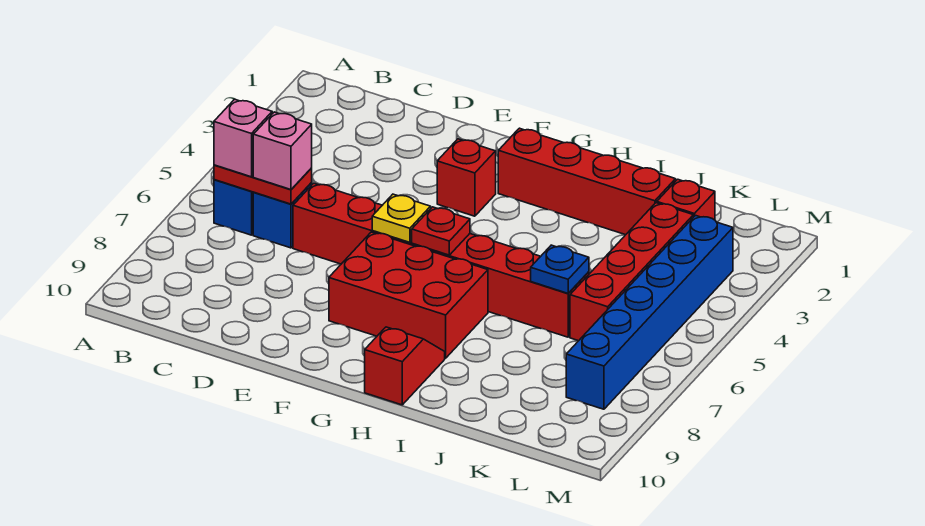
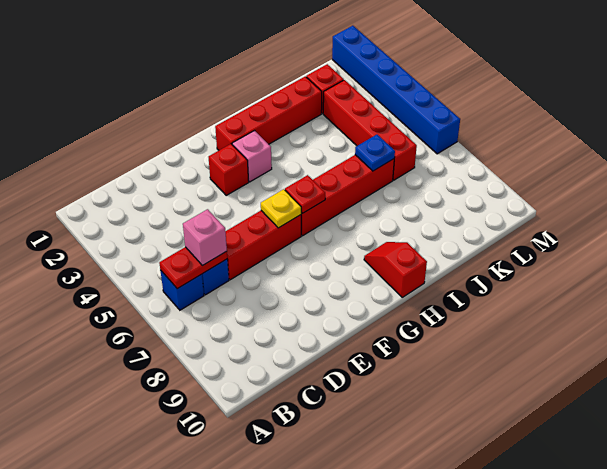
pink brick B6 level 3 -> pink brick G3 level 1
red brick F7:H8 level 1 -> none
blue brick L3:L8 level 1 -> blue brick M1:M6 level 1

